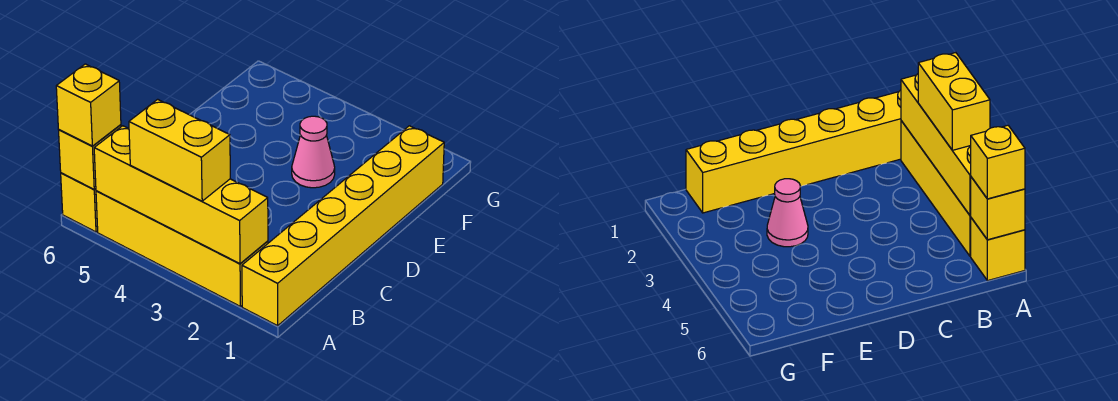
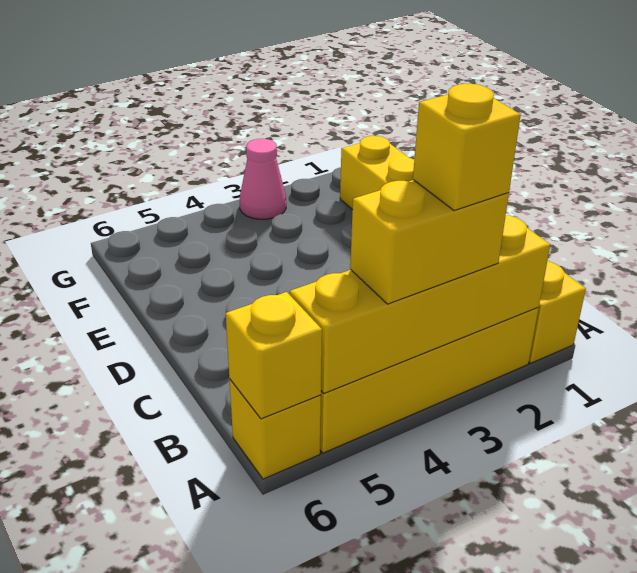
yellow brick A6 level 3 -> yellow brick A3 level 4
pink cone E3 level 1 -> pink cone G3 level 1

